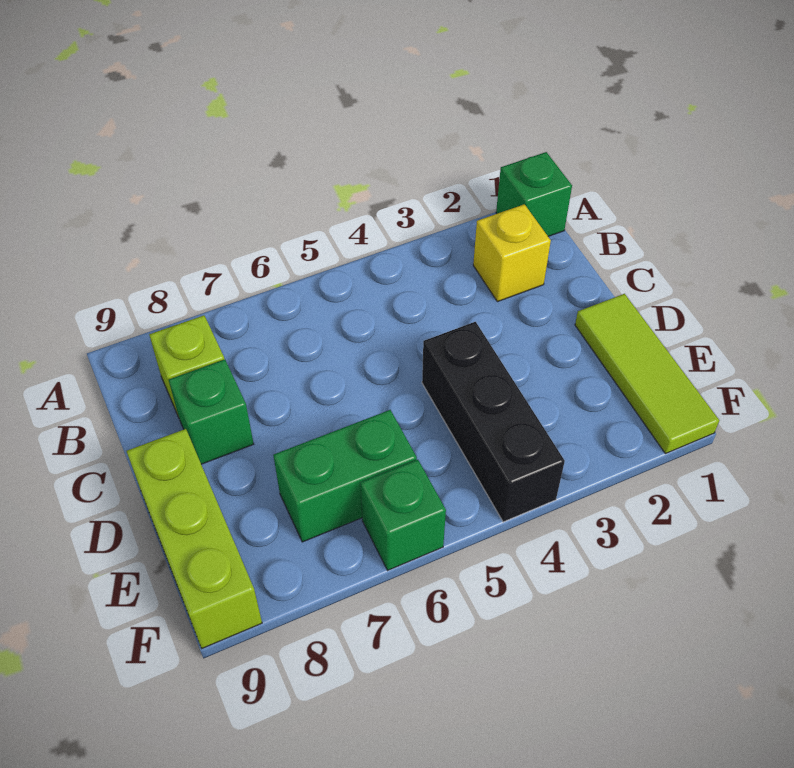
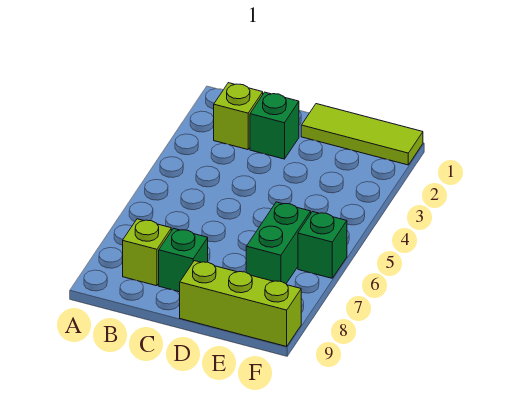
green brick A1 level 1 -> green brick C2 level 1
yellow brick B2 level 1 -> lime brick B2 level 1
black brick D4:F4 level 1 -> none

